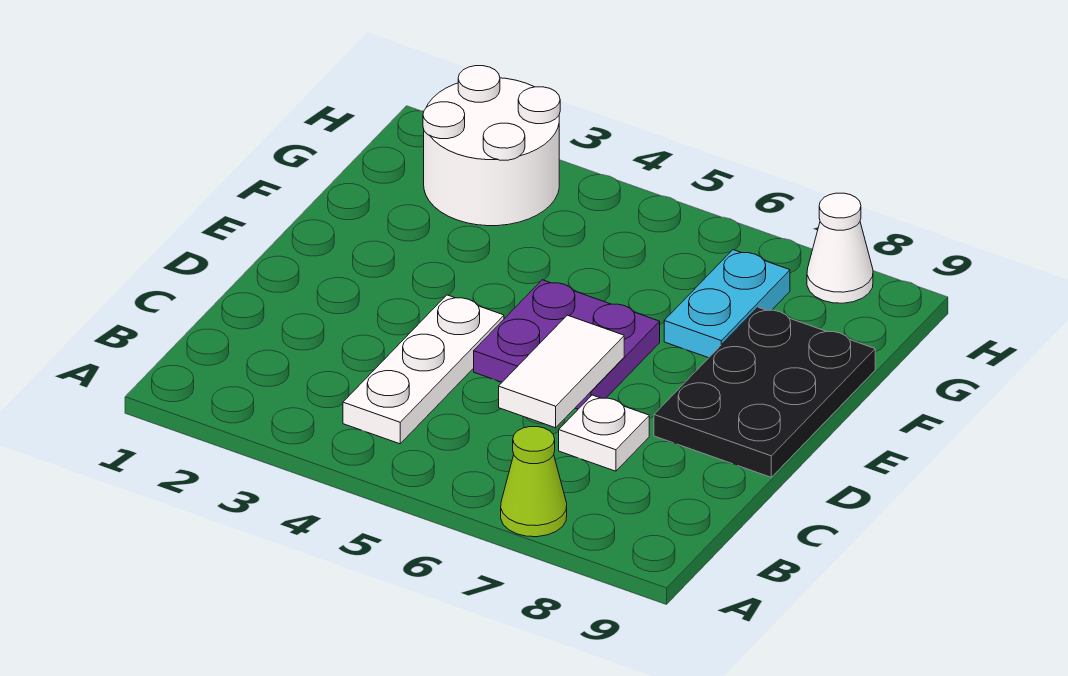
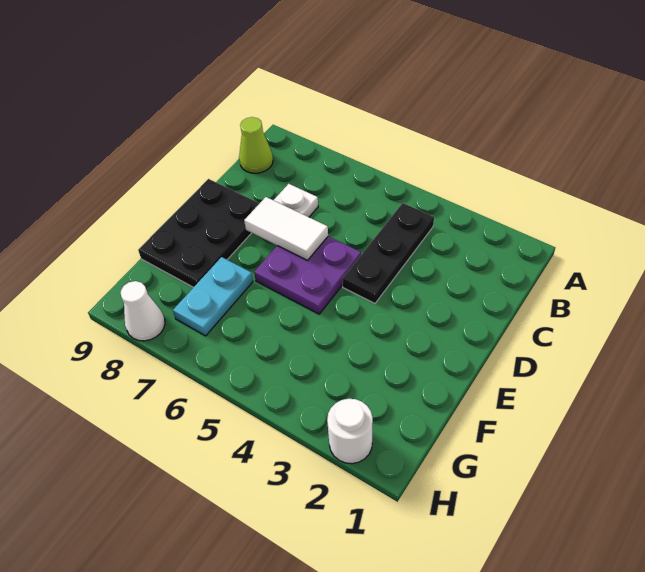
lime cone A7 level 1 -> lime cone B9 level 1
white plate B4:D4 level 1 -> black plate B4:D4 level 1
white tile C6:D6 level 2 -> white tile D6:D7 level 2
white round brick G2:H3 level 1 -> white round brick H2 level 1

